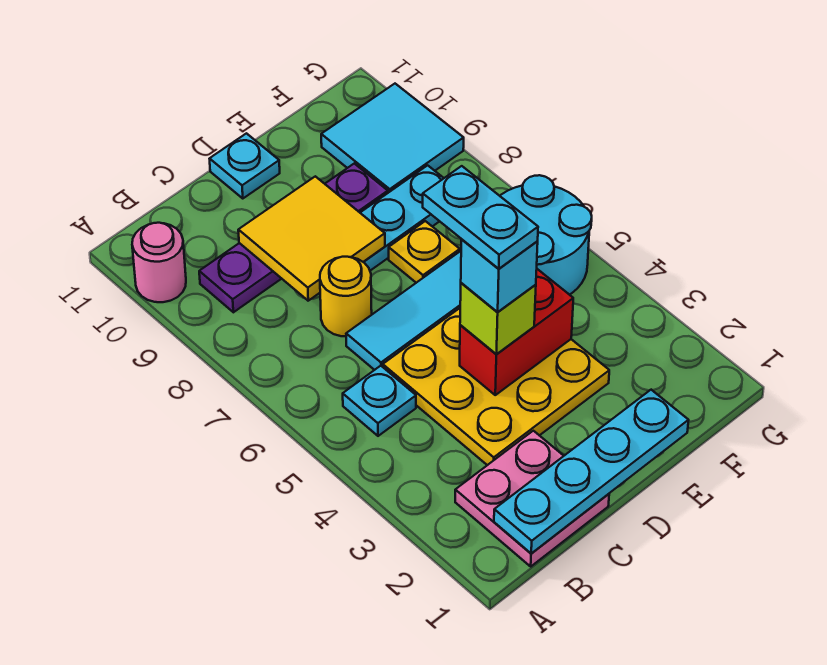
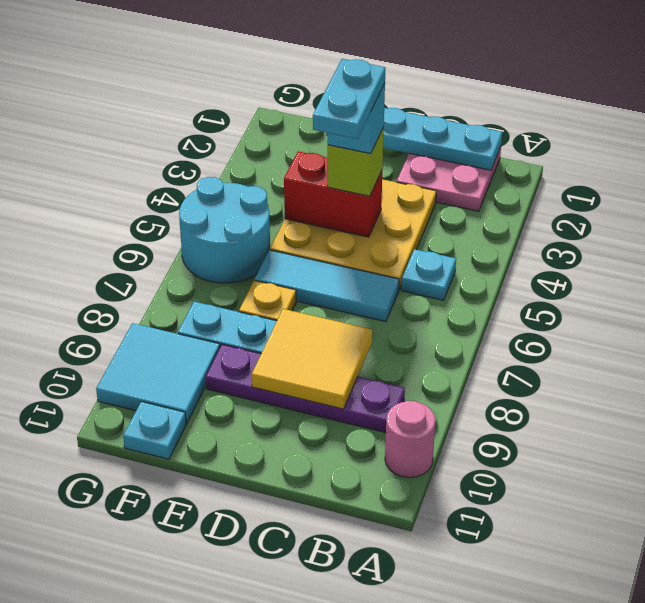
yellow round brick C7 level 1 -> none
cyan plate D11 level 1 -> cyan plate F11 level 1

